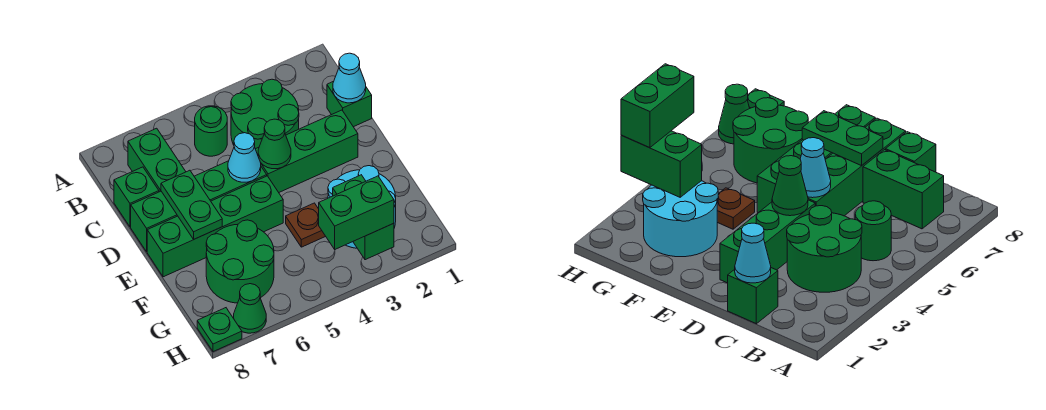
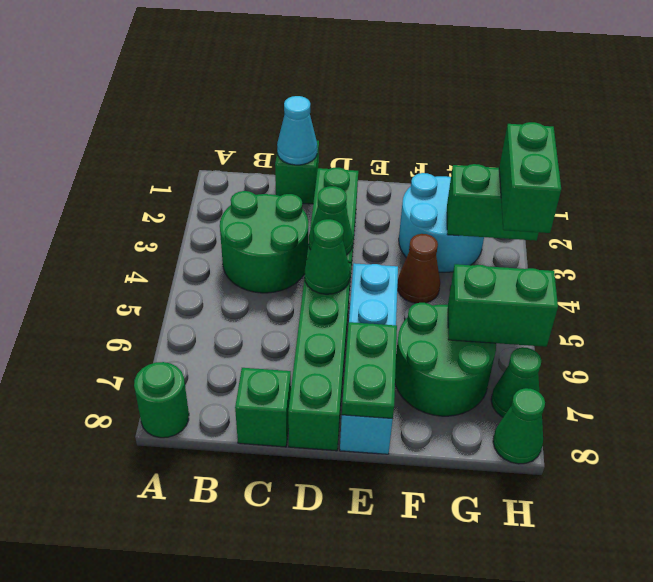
green round brick B5 level 1 -> green round brick A8 level 1
green brick B7:C7 level 1 -> green brick G6:H6 level 2
cyan cone D5 level 2 -> green cone D5 level 2
green plate D7:E7 level 2 -> green plate E7:E8 level 2
green brick E5:E8 level 1 -> cyan brick E5:E8 level 1
brown plate F4 level 1 -> brown cone F4 level 1
green plate H8 level 1 -> green cone H8 level 1

